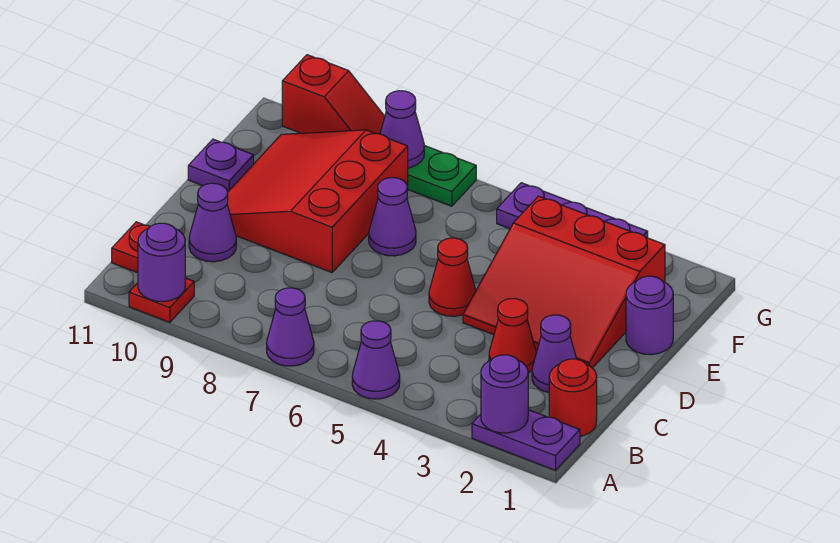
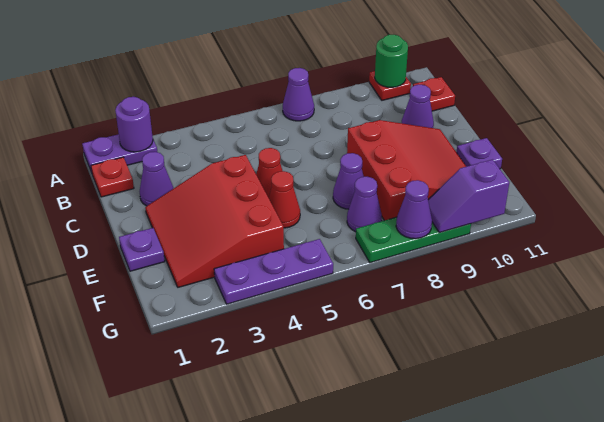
purple cone A5 level 1 -> purple cone F7 level 1
purple round brick A10 level 2 -> green round brick A10 level 2
red round brick B1 level 1 -> red plate B1 level 1
red cone C3 level 1 -> red cone E5 level 1
red slope D2:F4 level 1 top F -> red slope D2:F4 level 1 top 4
purple round brick E1 level 1 -> purple plate E1 level 1
red slope G9:G10 level 2 top 10 -> purple slope G9:G10 level 2 top 10

